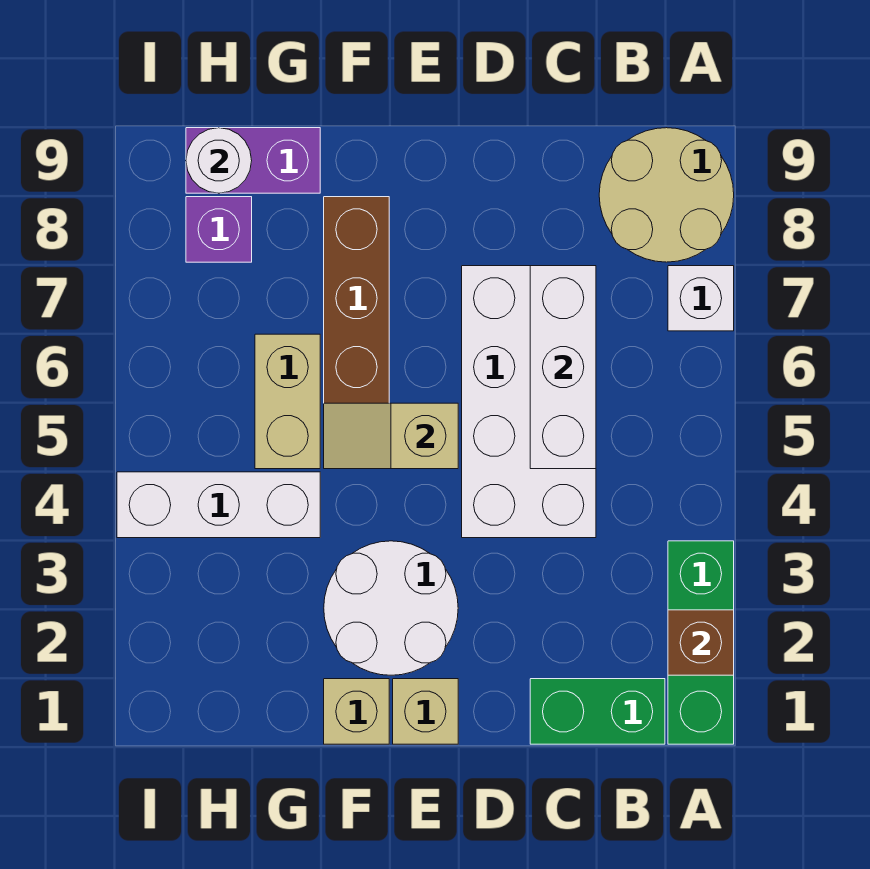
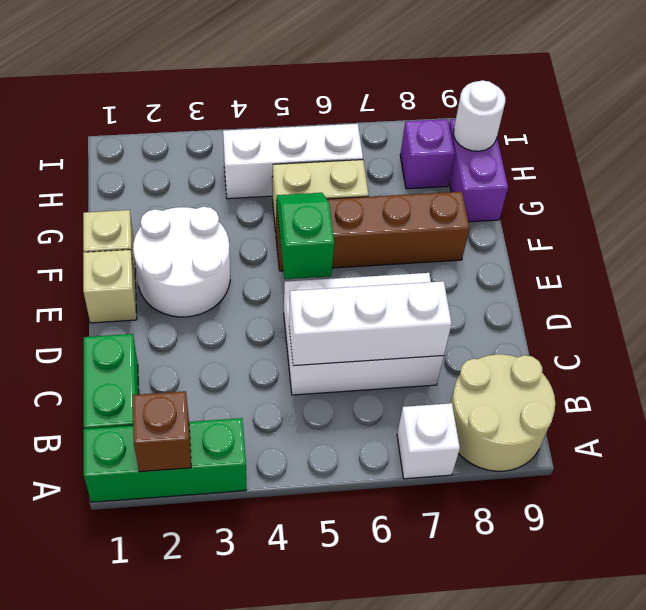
white brick C4:D7 level 1 -> white brick C5:D7 level 1
tan slope E5:F5 level 2 top E -> green slope E5:F5 level 2 top E
white brick G4:I4 level 1 -> white brick H4:H6 level 1

